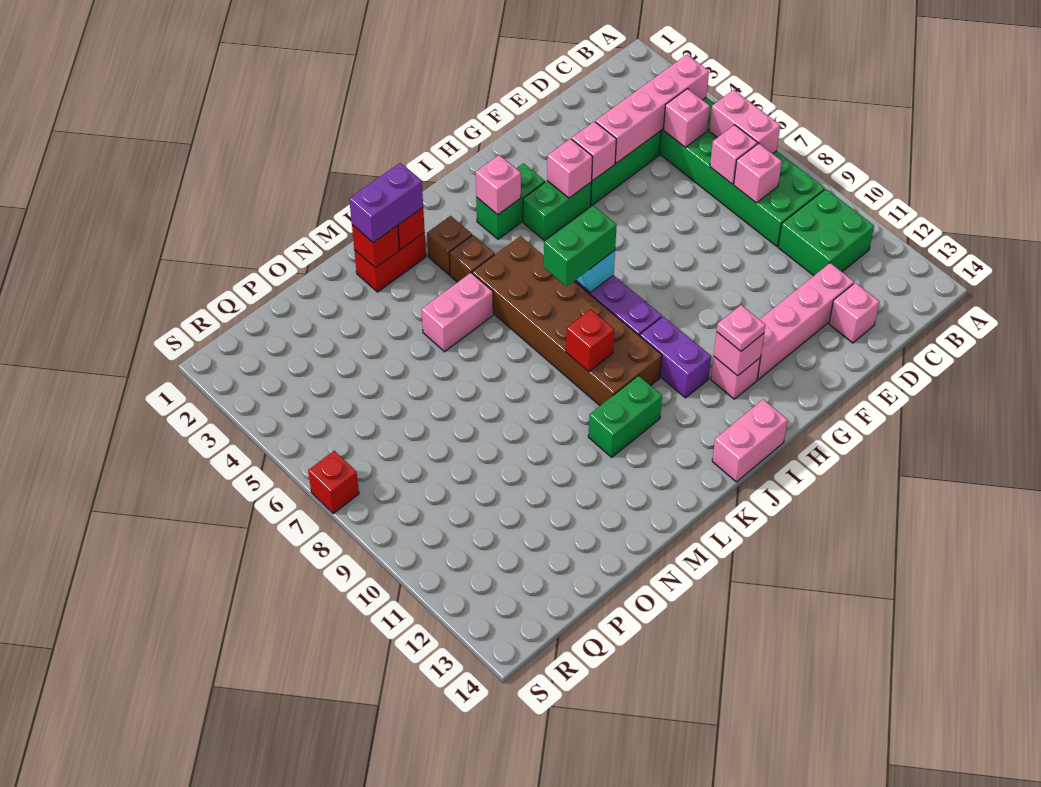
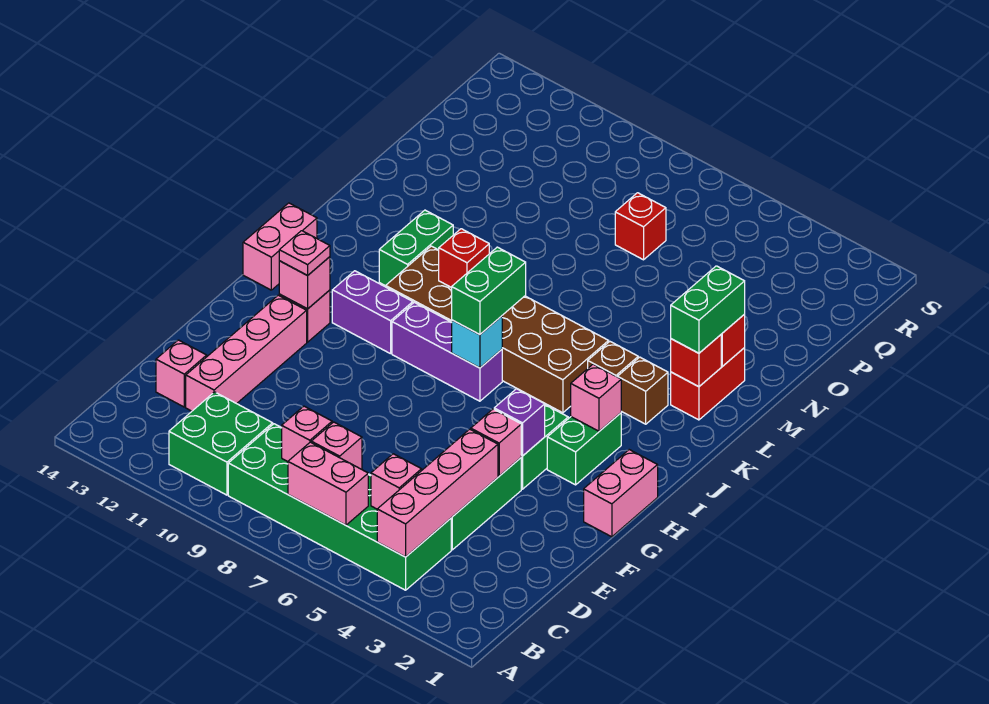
pink brick G4 level 2 -> purple brick G4 level 2
purple brick L2:M2 level 3 -> green brick L2:M2 level 3
pink brick L5:M5 level 1 -> pink brick G1:H1 level 1
red brick S7 level 1 -> red brick P7 level 1

